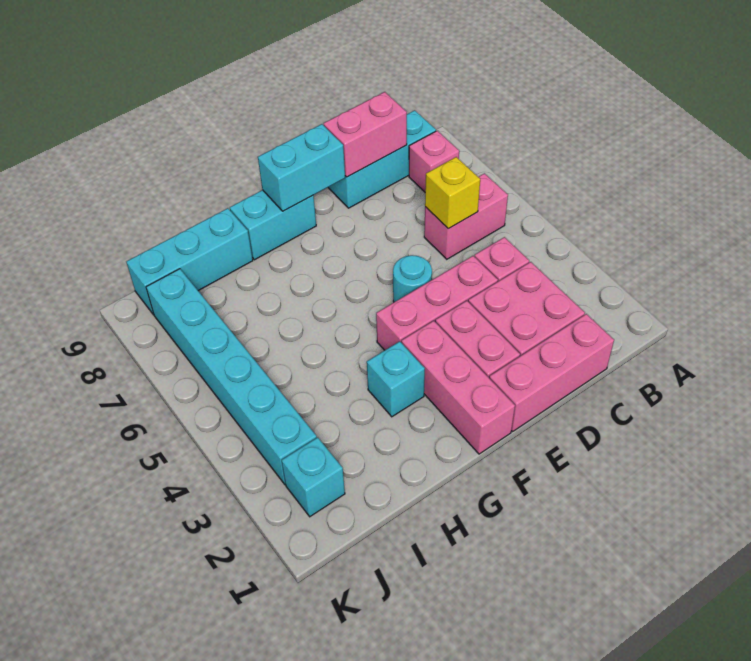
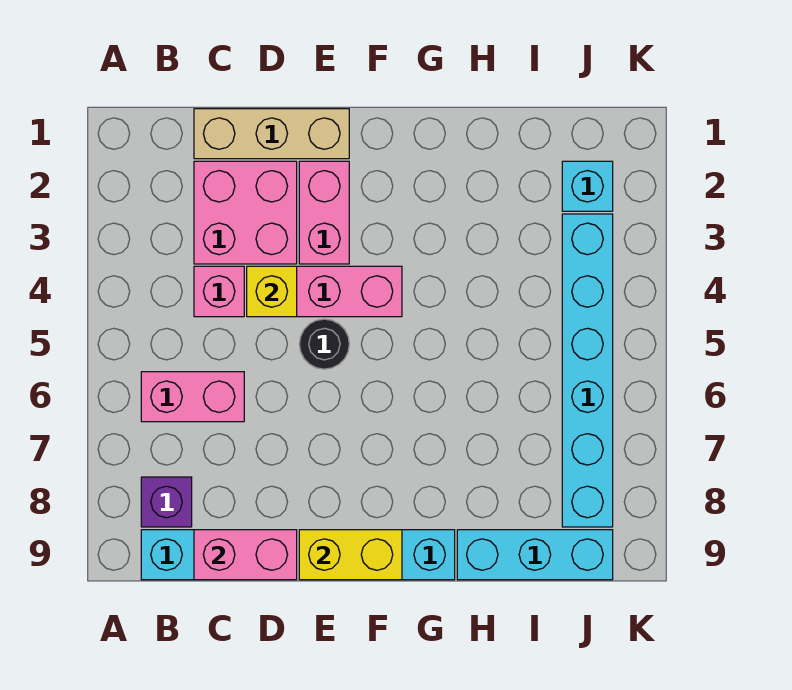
pink brick B8 level 1 -> purple brick B8 level 1
pink brick C1:E1 level 1 -> tan brick C1:E1 level 1
yellow brick C6 level 2 -> yellow brick D4 level 2
cyan round brick E5 level 1 -> black round brick E5 level 1
cyan brick E9:F9 level 2 -> yellow brick E9:F9 level 2
pink brick F1:F3 level 1 -> none
cyan brick G3 level 1 -> none

